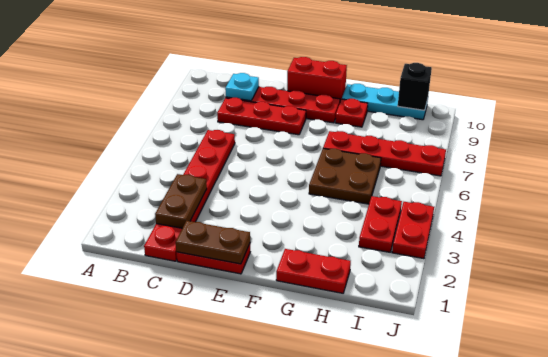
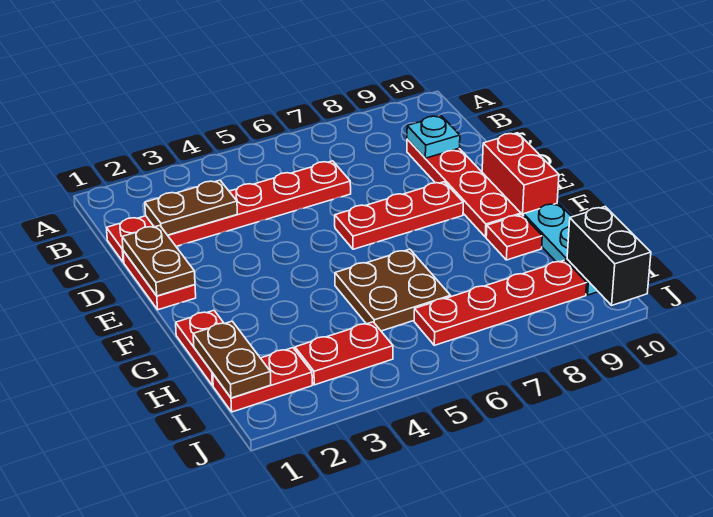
red plate C8:E8 level 1 -> red plate E6:E8 level 1
red plate G7:J7 level 1 -> red plate I6:I9 level 1
none -> brown plate H1:I1 level 2
black brick I10 level 2 -> black brick I10:J10 level 2
red plate J3:J4 level 1 -> red plate I1:I2 level 1

